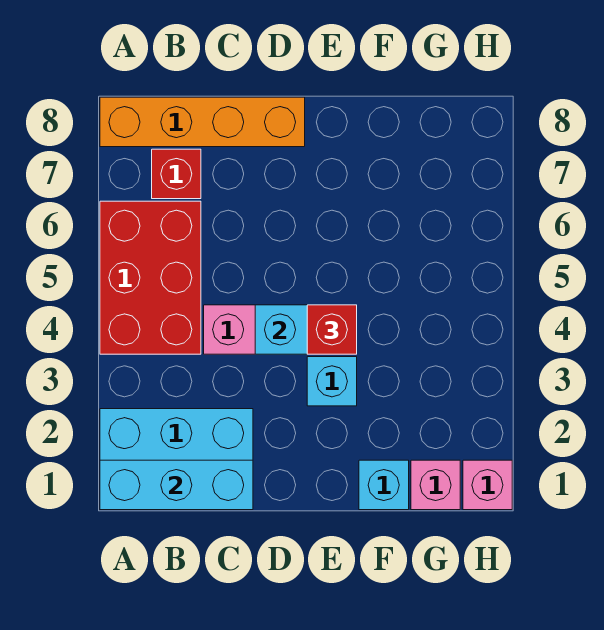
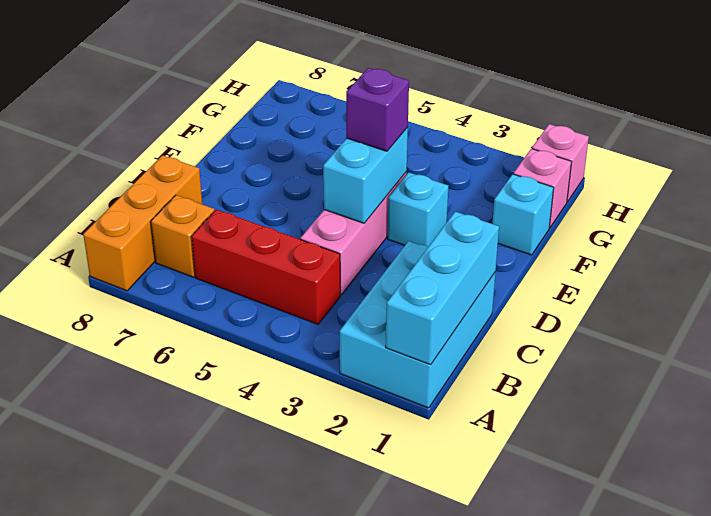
red brick A4:B6 level 1 -> red brick B4:B6 level 1
orange brick A8:D8 level 1 -> orange brick A8:C8 level 1
red brick B7 level 1 -> orange brick B7 level 1
red brick E4 level 3 -> purple brick E4 level 3

